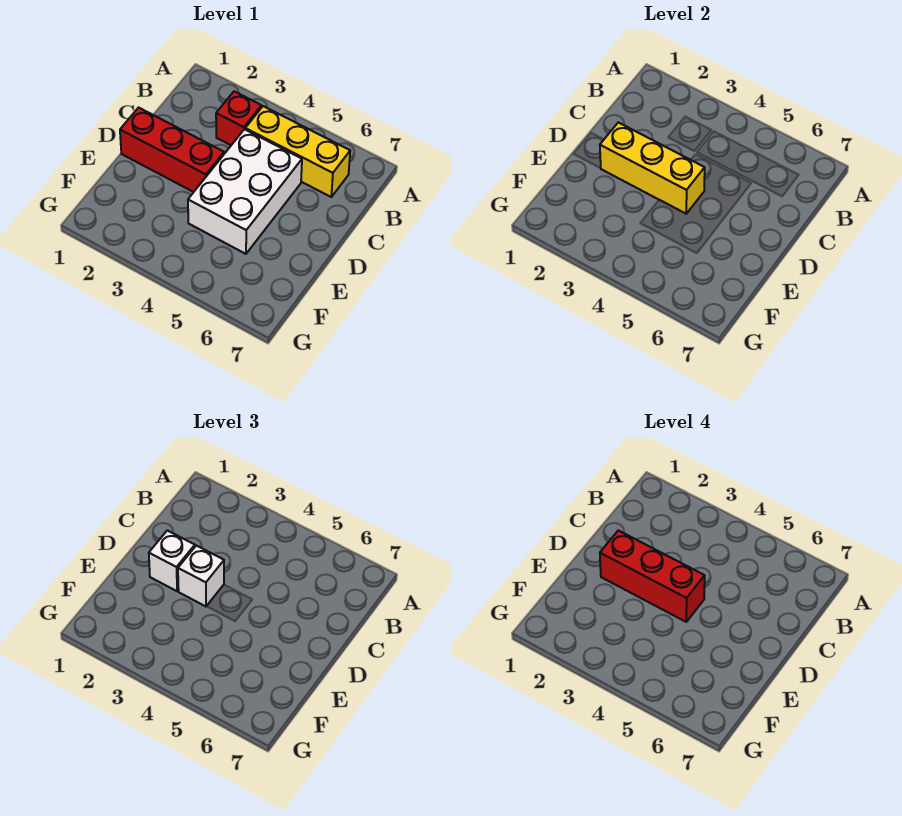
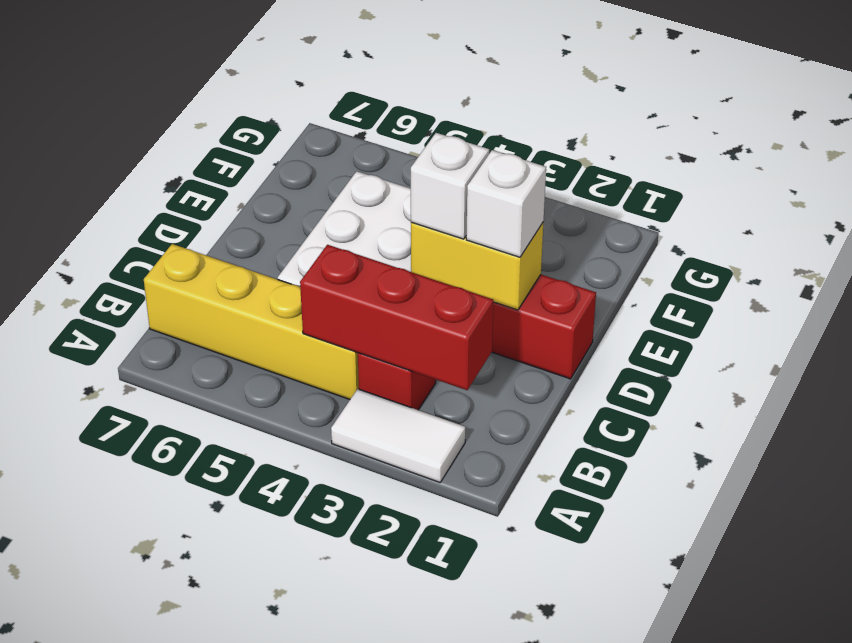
none -> white tile A2:A3 level 1
yellow brick B4:B6 level 1 -> yellow brick B4:B7 level 1
yellow brick D2:D4 level 2 -> yellow brick D2:D3 level 2
red brick D2:D4 level 4 -> red brick B2:B4 level 2

